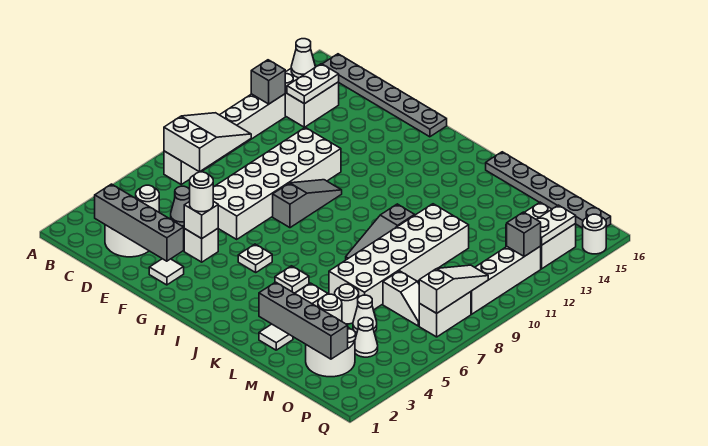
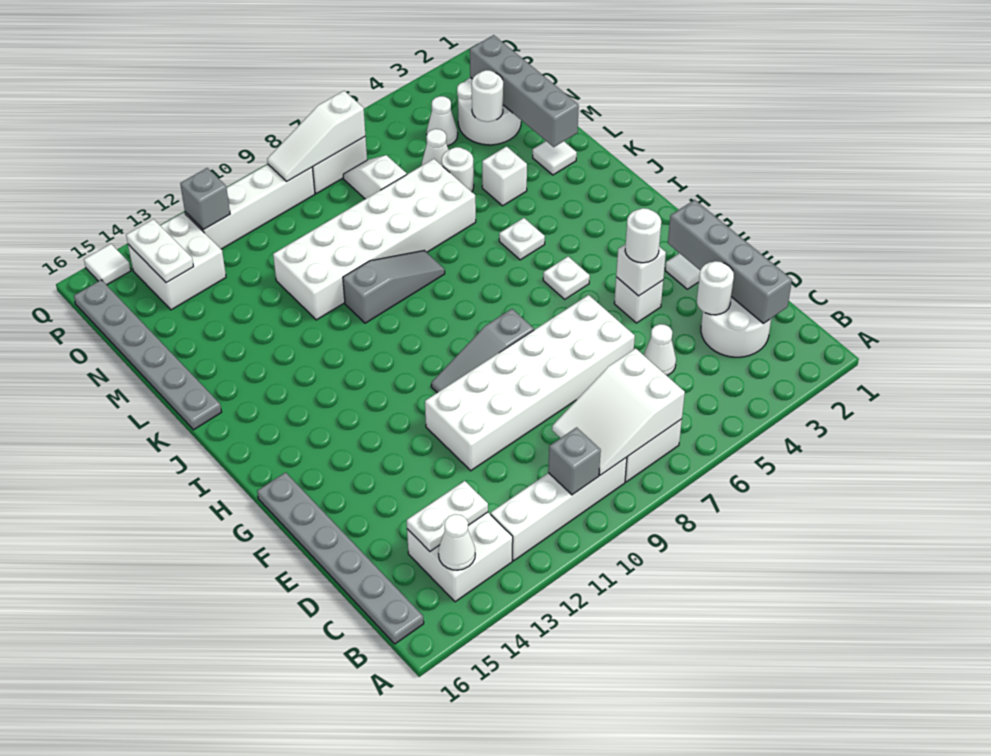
grey brick B12 level 2 -> grey brick B10 level 2
grey cone D5 level 1 -> white cone D5 level 1
white plate P13:P14 level 2 -> white plate O14:P14 level 2
white round brick Q15 level 1 -> white tile Q15 level 1

